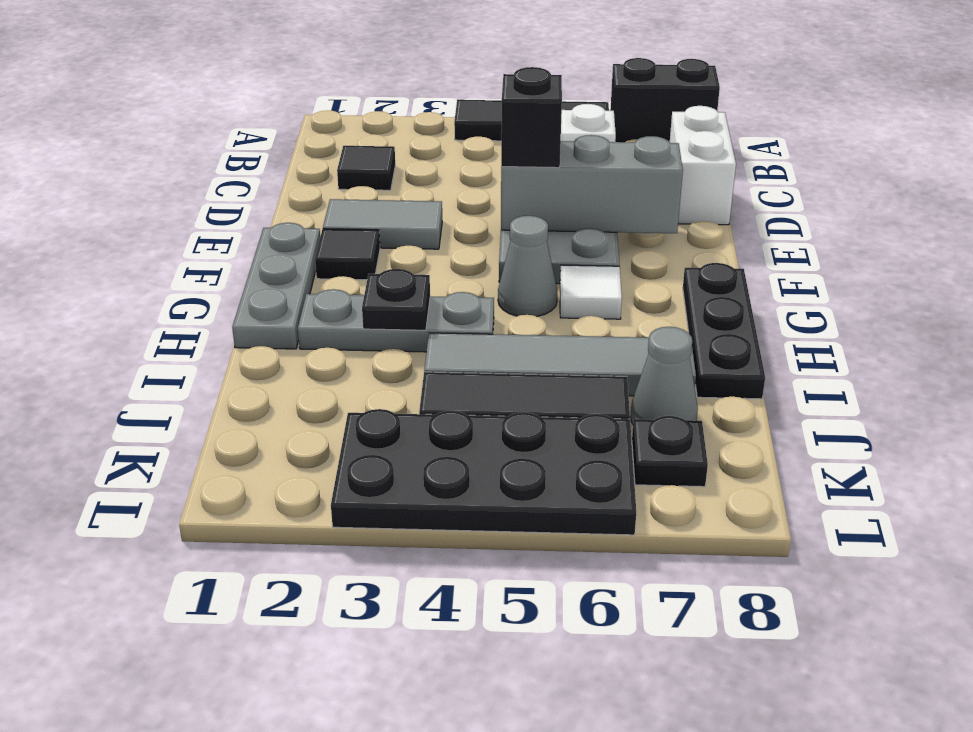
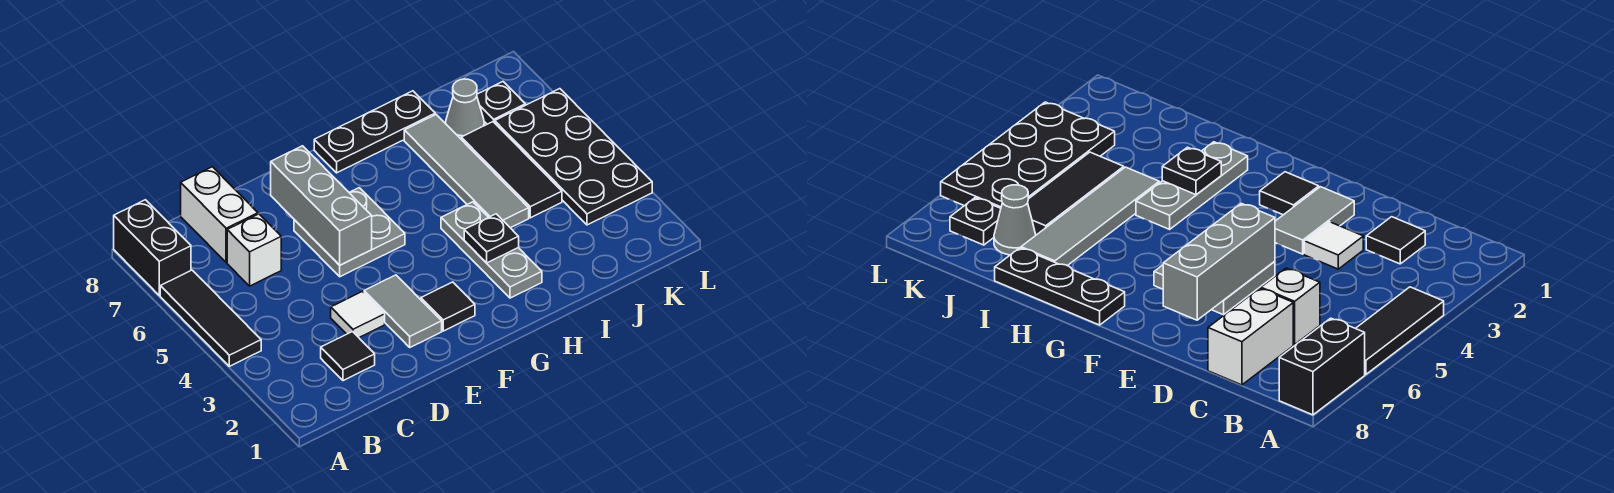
white brick C8:D8 level 1 -> white brick C7:C8 level 1
black brick E5 level 3 -> none
grey plate F1:H1 level 1 -> none
grey cone G5 level 1 -> none
white tile G6 level 1 -> white tile D3 level 1

